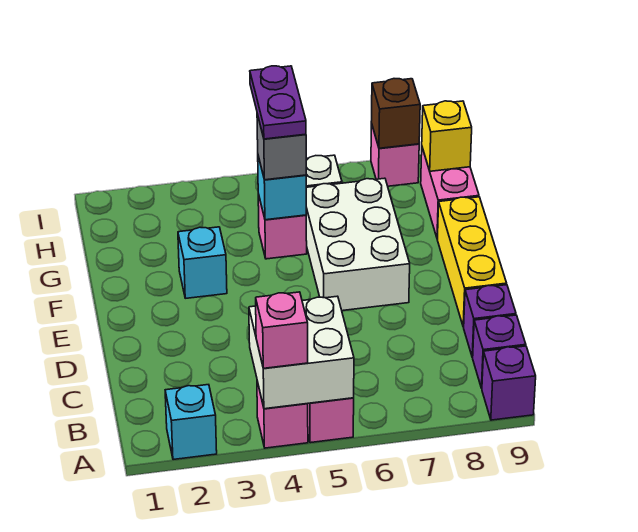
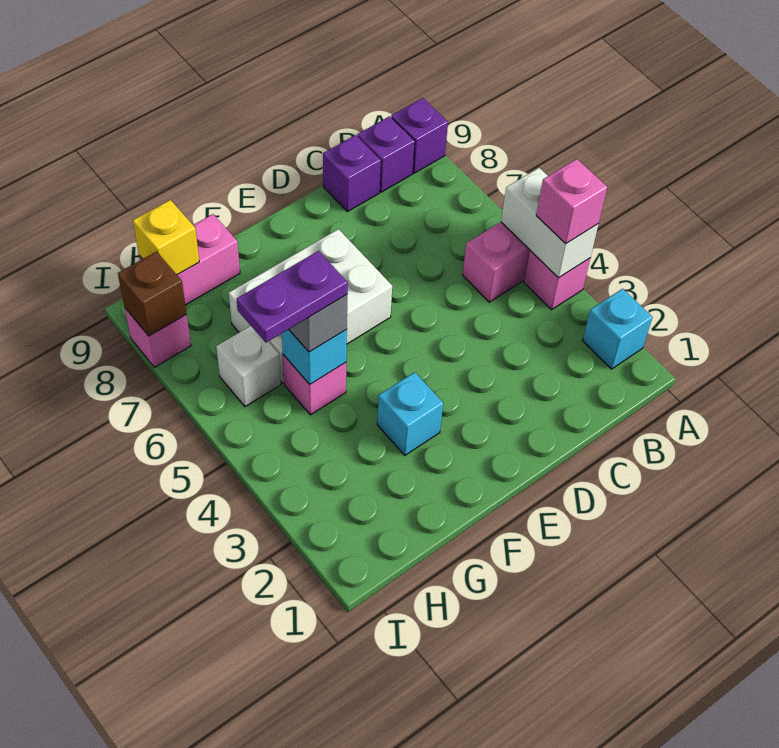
white brick A4:B5 level 2 -> white brick A4:A5 level 2
yellow brick D9:F9 level 1 -> none

